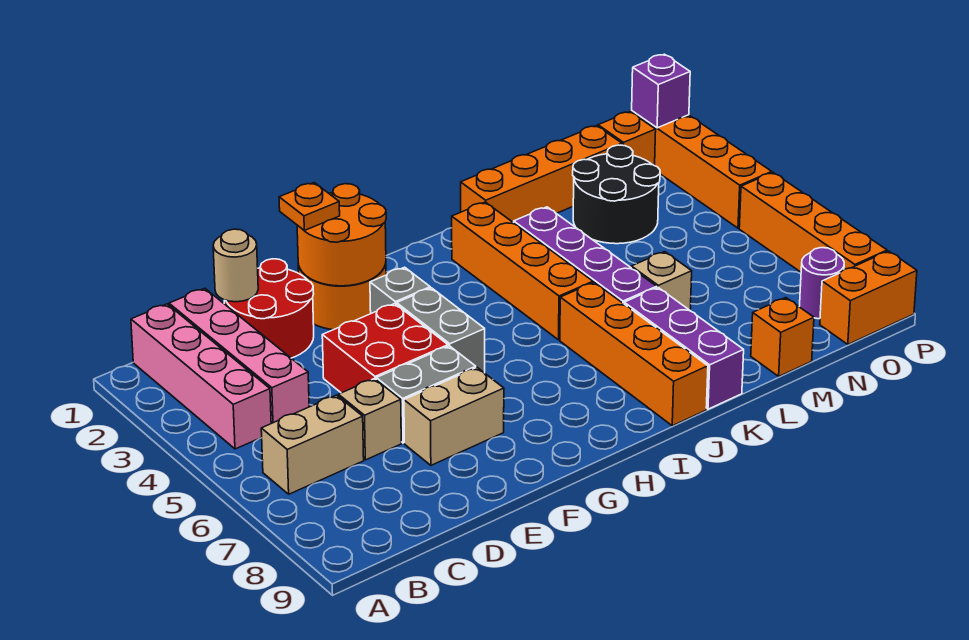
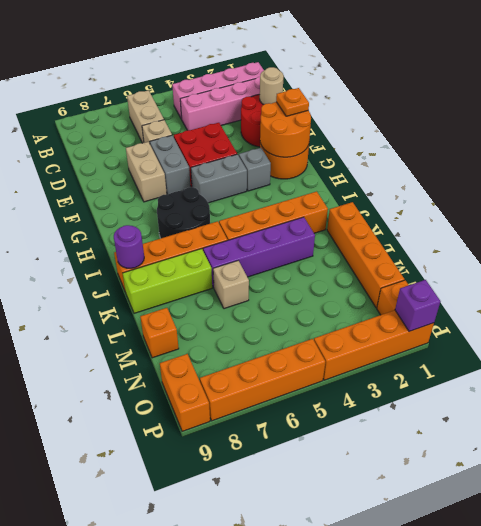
purple brick K7:K9 level 1 -> lime brick K7:K9 level 1
black round brick M2:N3 level 1 -> black round brick H6:I7 level 1
purple round brick O8 level 1 -> purple round brick J9 level 2

